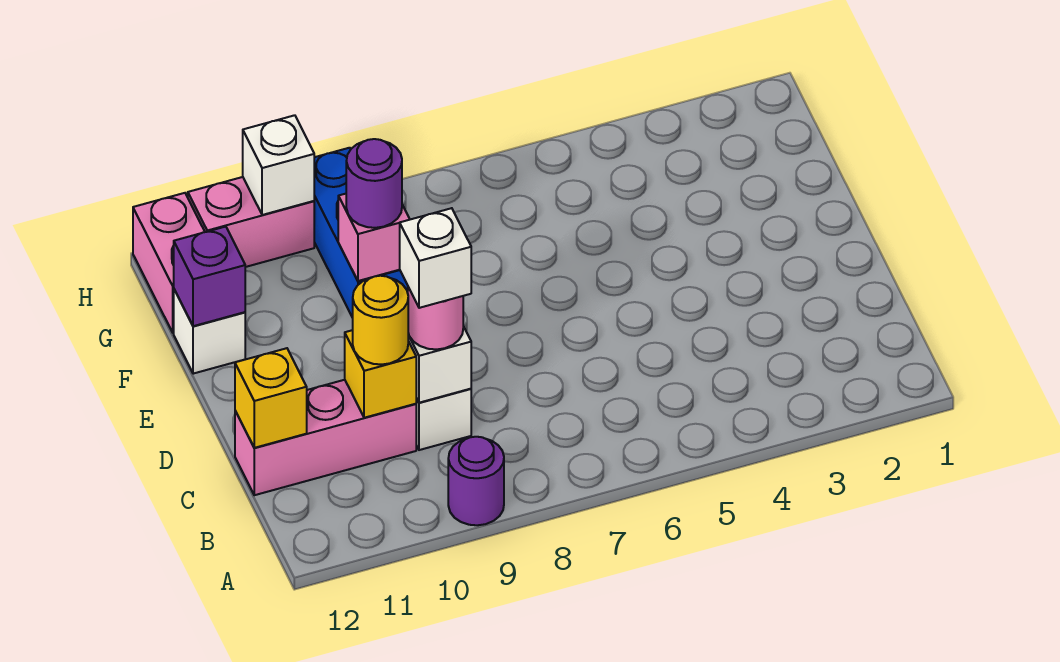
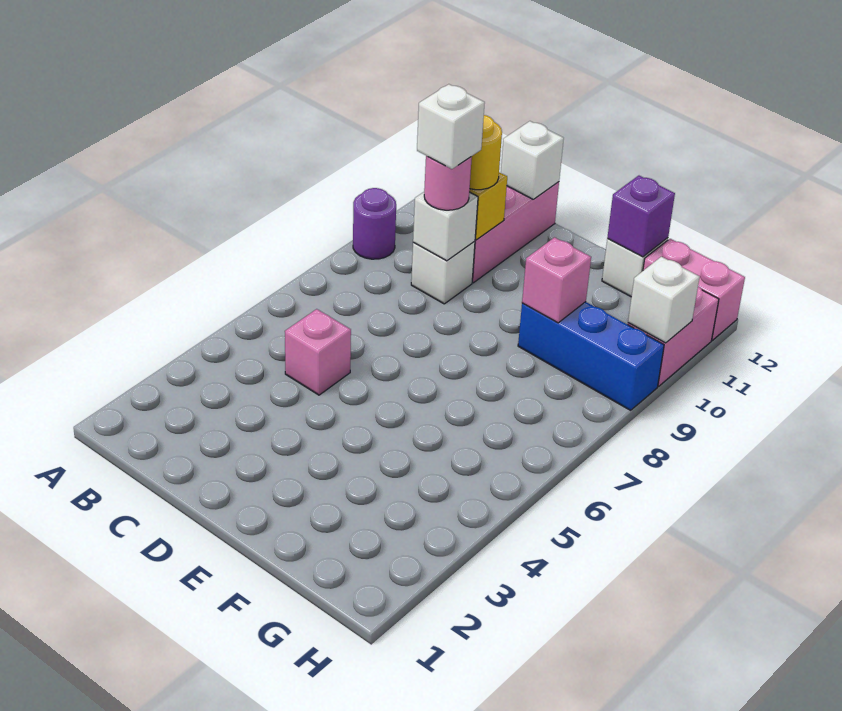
none -> pink brick C5 level 1
yellow brick C12 level 2 -> white brick C12 level 2
purple round brick F9 level 3 -> none

